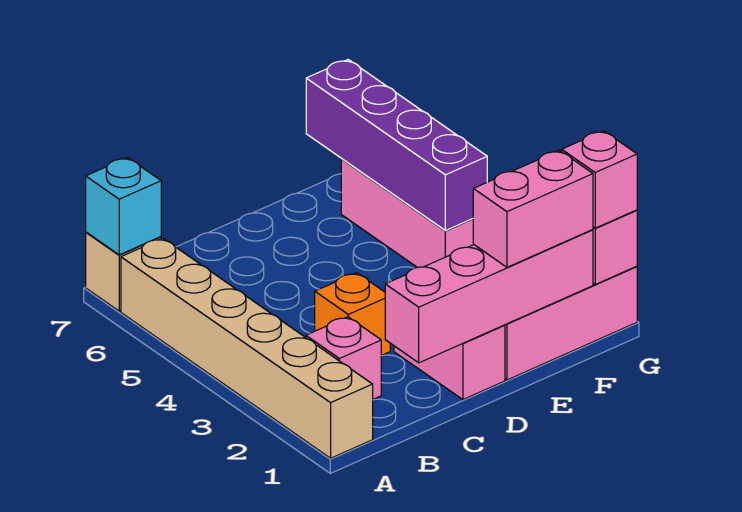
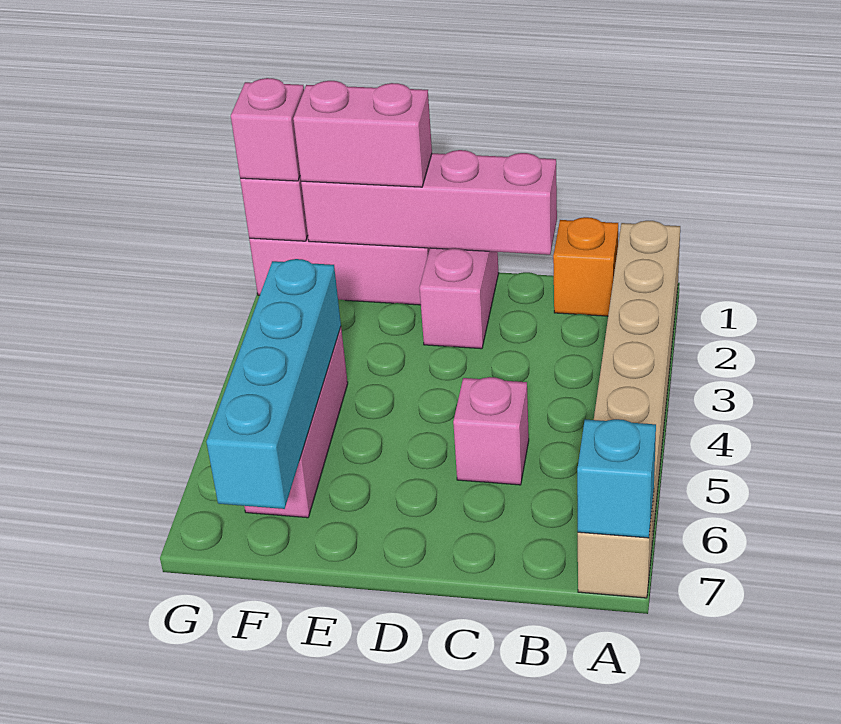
pink brick B2 level 1 -> pink brick C5 level 1
orange brick C3 level 1 -> orange brick B1 level 1
purple brick F4:F7 level 2 -> cyan brick F4:F7 level 2

